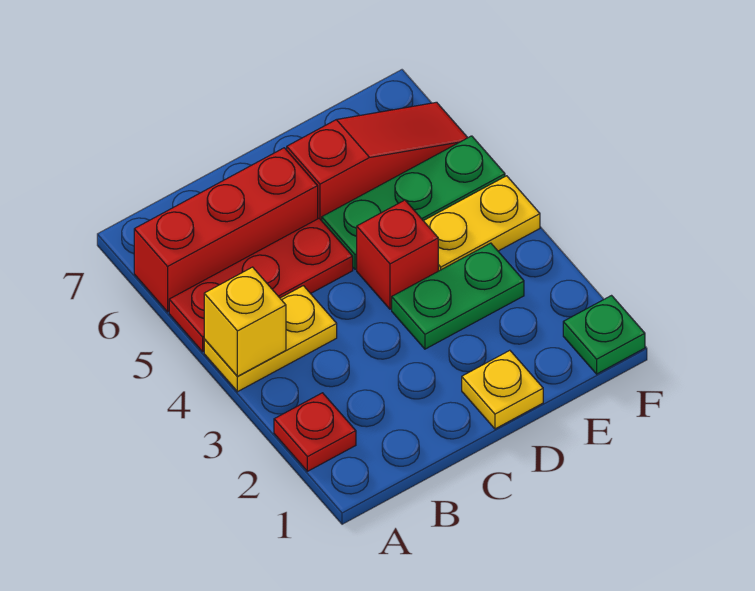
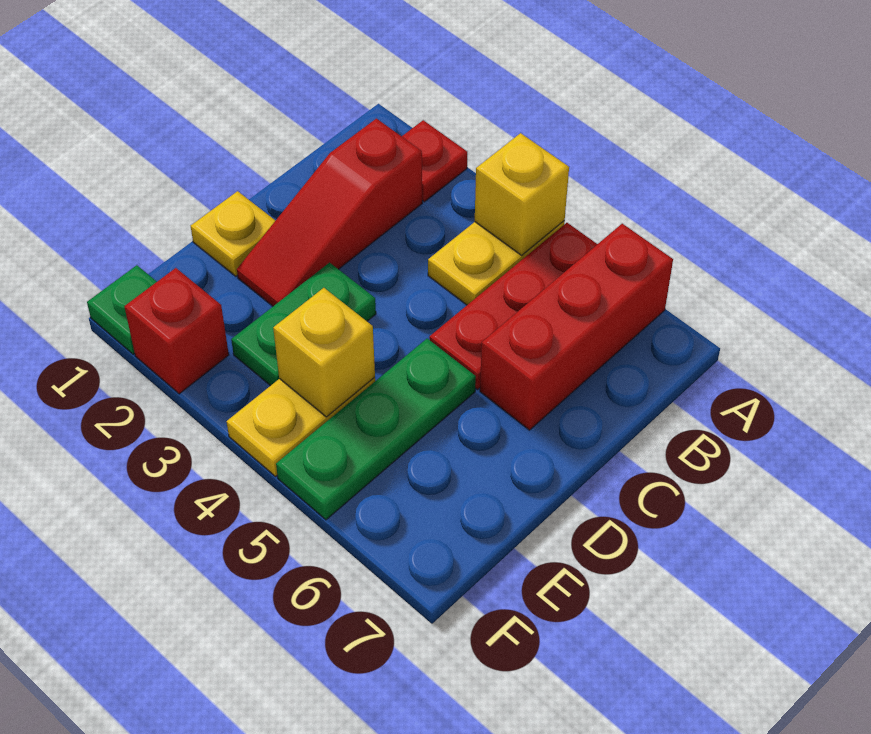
red brick D4 level 1 -> red brick F2 level 1
red slope D6:F6 level 1 top D -> red slope B2:D2 level 1 top B
none -> yellow brick E4 level 2

